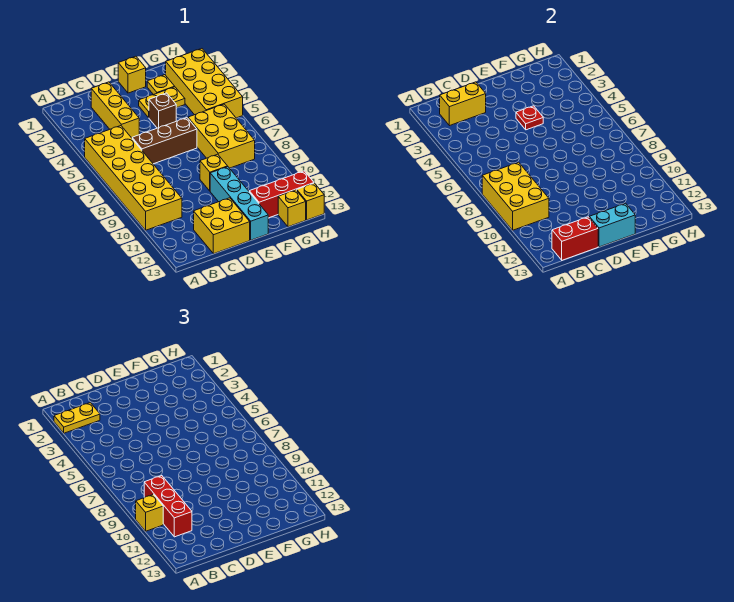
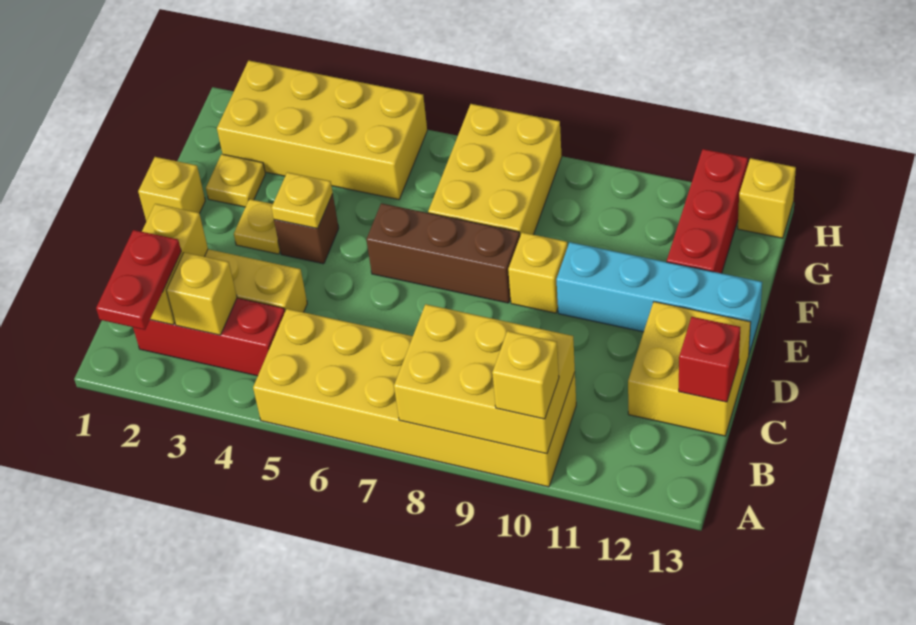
yellow plate A2:B2 level 3 -> red plate A2:B2 level 3
red brick B9:B11 level 3 -> red brick B2:B4 level 1
red brick B13:C13 level 2 -> red brick C13 level 2
brown brick C6:E6 level 1 -> brown brick E6:E8 level 1
cyan brick D13:E13 level 2 -> none
yellow plate E3:F3 level 1 -> yellow plate E3 level 1
red plate E4 level 2 -> yellow plate E4 level 2
yellow brick F6:G8 level 1 -> yellow brick F7:H8 level 1
yellow brick G13 level 1 -> yellow brick B3 level 2

